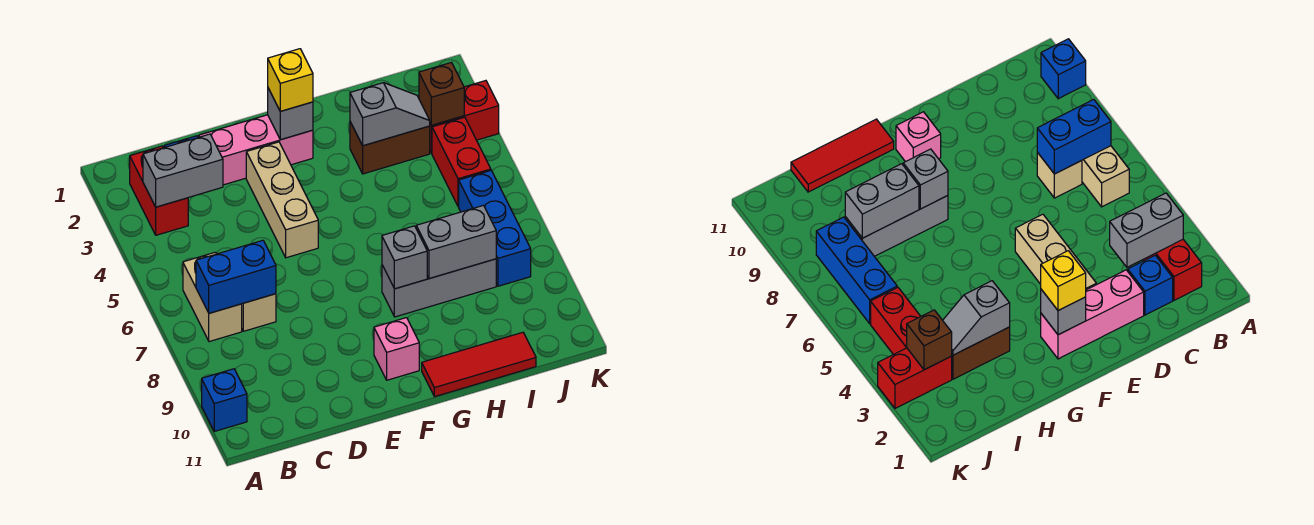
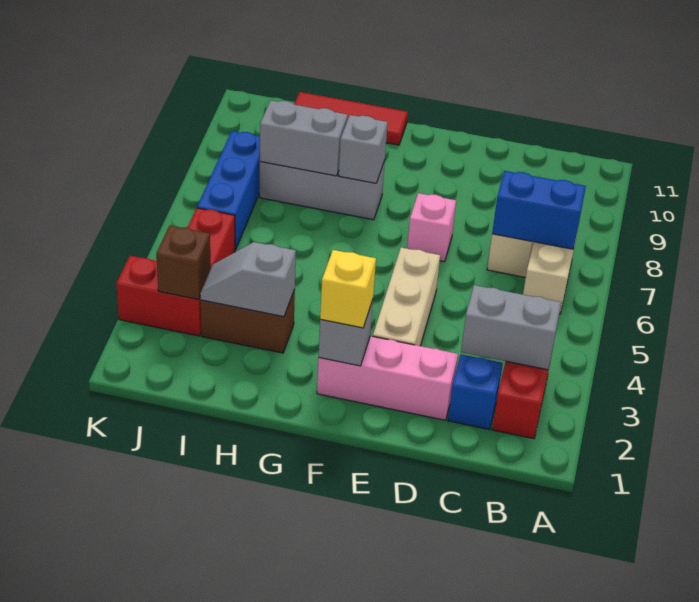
blue brick A10 level 1 -> none
pink brick F10 level 1 -> pink brick E7 level 1

